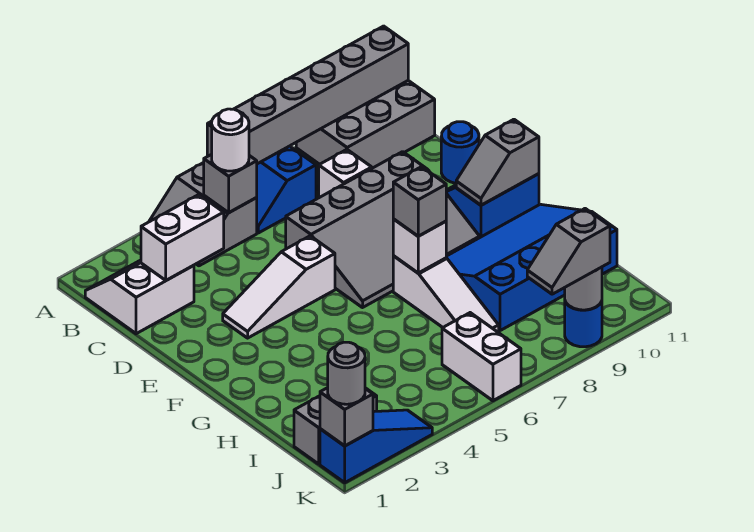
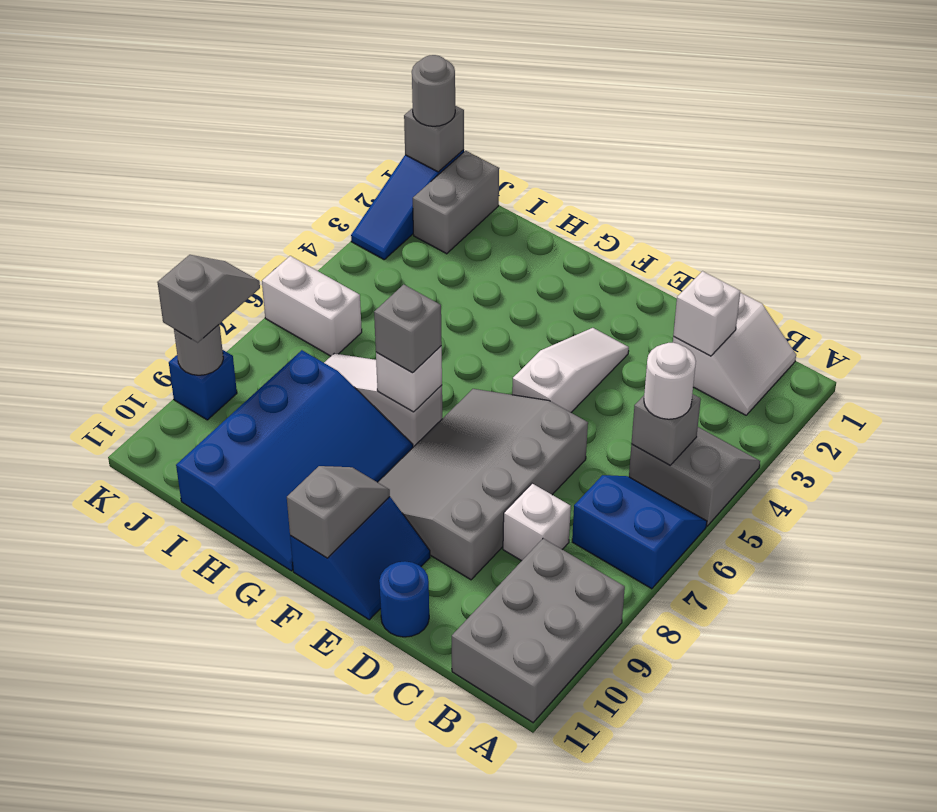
grey brick A6:A11 level 2 -> none
white brick C2:C3 level 2 -> white brick C2 level 2
blue round brick K9 level 1 -> blue brick K9 level 1

